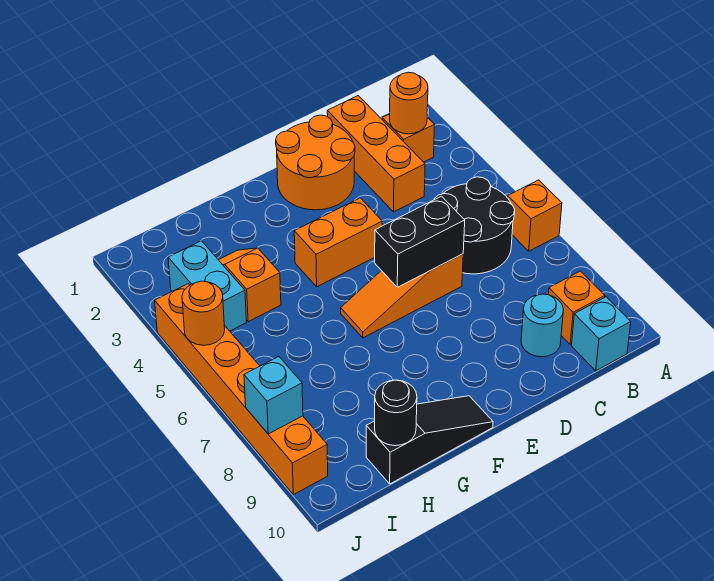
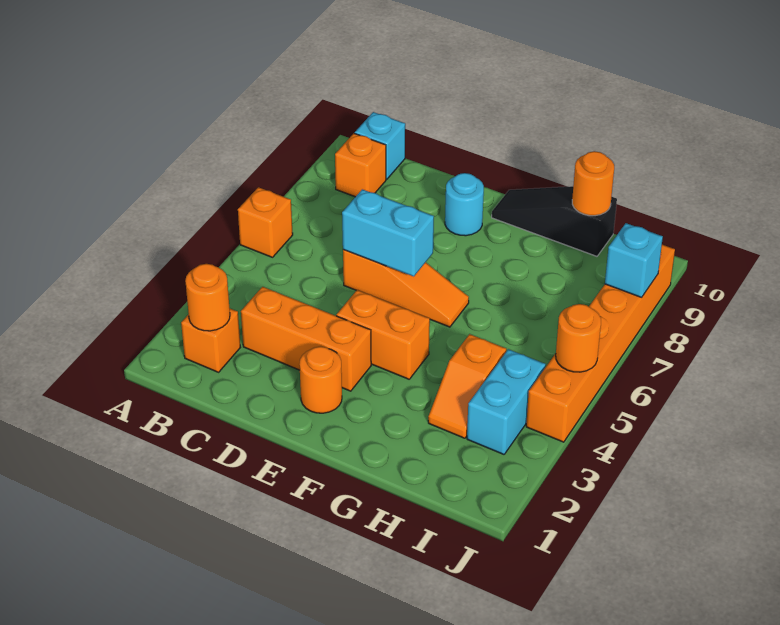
black round brick B5:C6 level 1 -> none
orange brick C1:C3 level 1 -> orange brick C3:E3 level 1
cyan round brick C9 level 1 -> cyan round brick E9 level 1
orange round brick D1:E2 level 1 -> orange round brick E2 level 1
black brick D6:E6 level 2 -> cyan brick D6:E6 level 2
black round brick H10 level 2 -> orange round brick H10 level 2

